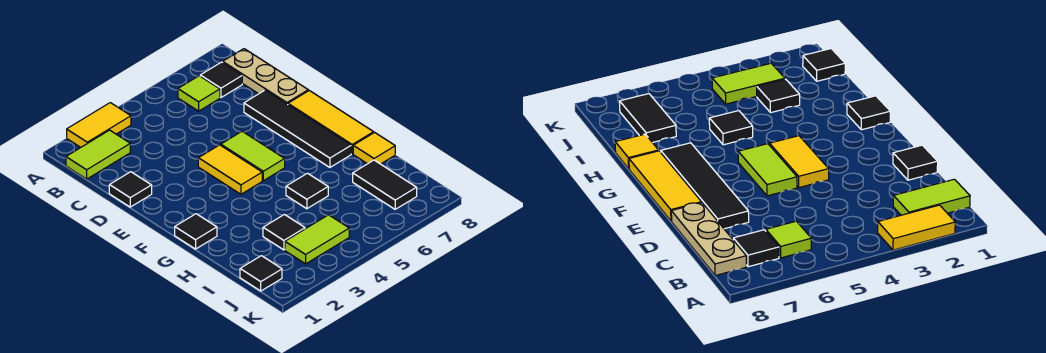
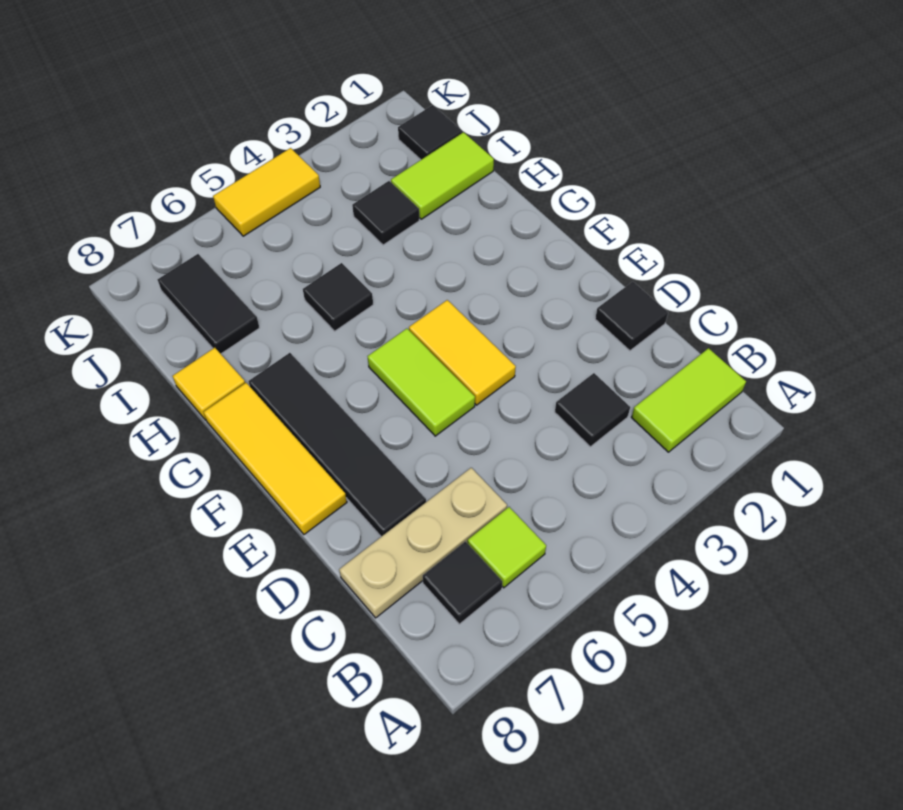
yellow tile A2:A3 level 1 -> yellow tile K4:K5 level 1
tan plate B8:D8 level 1 -> tan plate C6:C8 level 1
black tile G1 level 1 -> black tile C3 level 1
lime tile J3:J4 level 1 -> lime tile I1:I2 level 1

